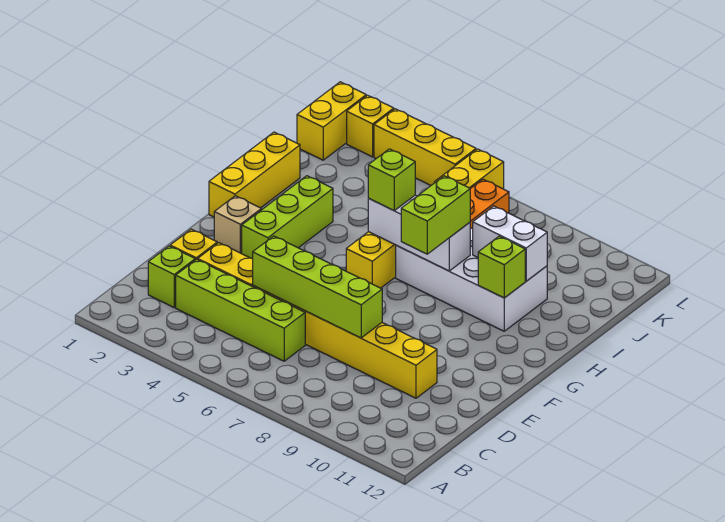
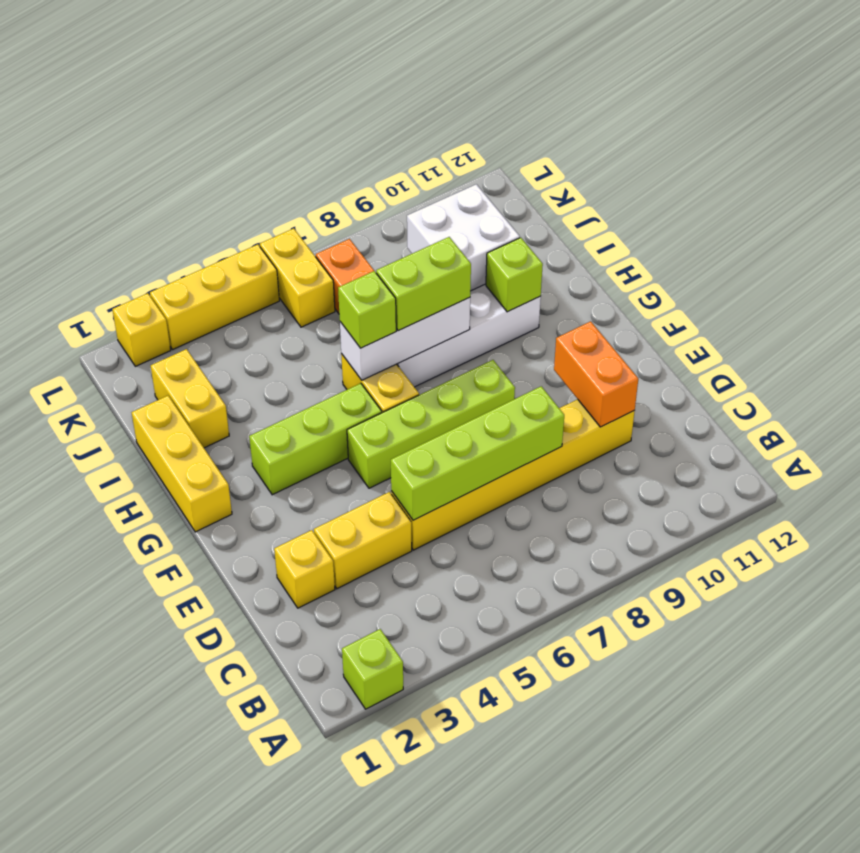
lime brick C2 level 1 -> lime brick A2 level 1
lime brick C3:C6 level 1 -> lime brick F5:F8 level 1
none -> orange brick D10:E10 level 2
tan brick F2 level 1 -> none
lime brick F3:H3 level 1 -> lime brick G3:G5 level 1
lime brick G8:H8 level 3 -> lime brick H7:H8 level 3
white brick I9:I10 level 2 -> white brick I9:J10 level 2
yellow brick K1:L1 level 1 -> yellow brick I2:J2 level 1

